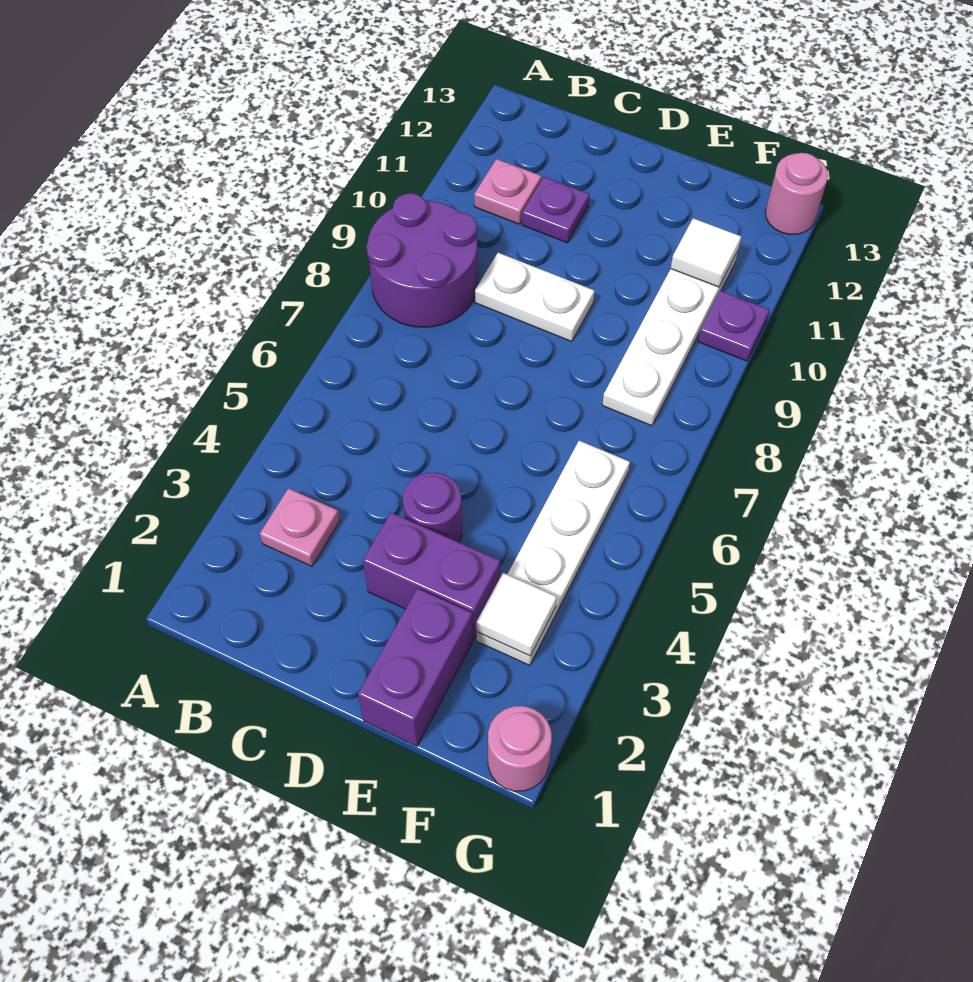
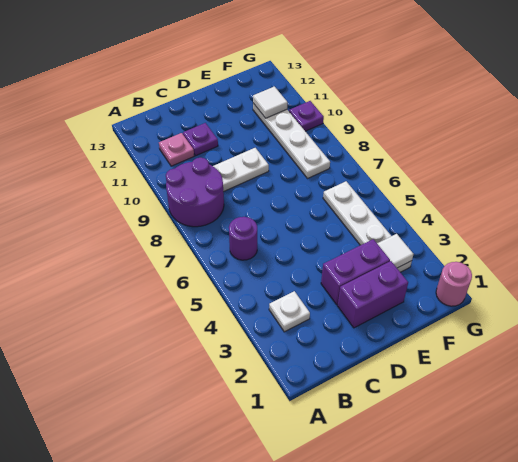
pink plate B3 level 1 -> white plate B3 level 1
purple round brick D4 level 1 -> purple round brick B6 level 1
purple brick E1:E2 level 1 -> purple brick D2:E2 level 1
pink round brick G13 level 1 -> none

